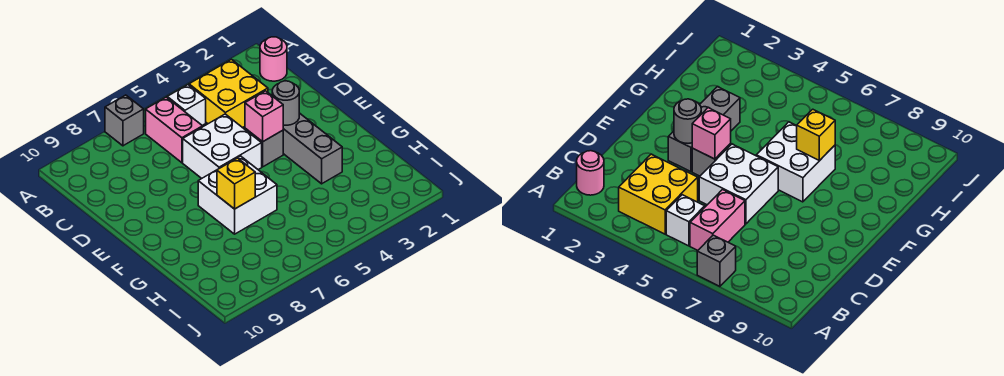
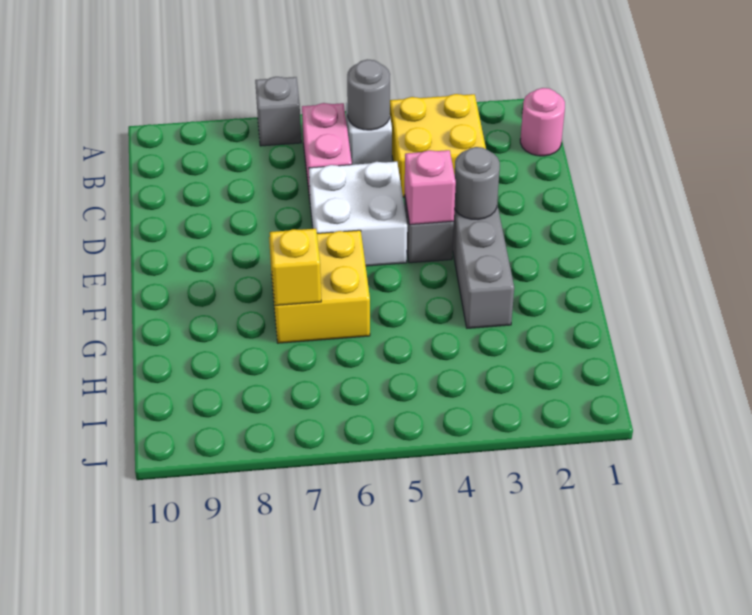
none -> grey round brick B5 level 2
white brick F6:G7 level 1 -> yellow brick F6:G7 level 1

